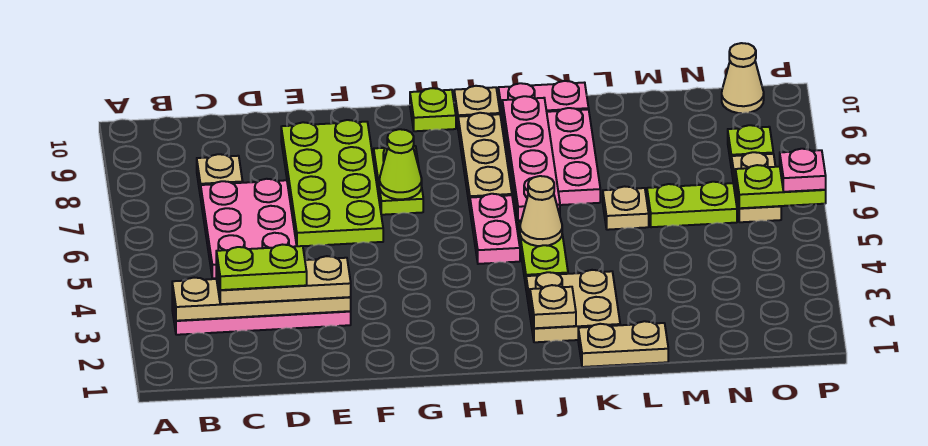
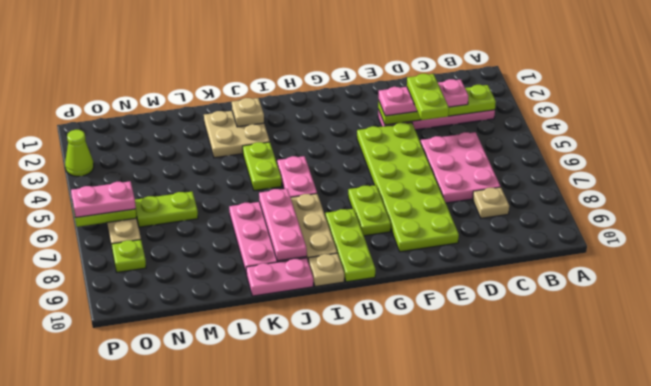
tan plate B3:E3 level 2 -> lime plate B3:E3 level 2
tan plate C3:E3 level 3 -> pink plate C3:E3 level 3
lime plate C3:D3 level 4 -> lime plate D3:D4 level 4
lime plate E6:F9 level 1 -> lime plate E4:F9 level 1
lime cone G7 level 2 -> lime cone P3 level 1
lime plate H10 level 1 -> lime plate H8:H10 level 1
tan cone J5 level 2 -> none
pink plate J6:J9 level 2 -> pink plate J7:J9 level 2
tan plate K1:L1 level 1 -> none
tan plate L6 level 1 -> none
tan cone O10 level 1 -> none
pink plate P6 level 3 -> pink plate O6:P6 level 3

